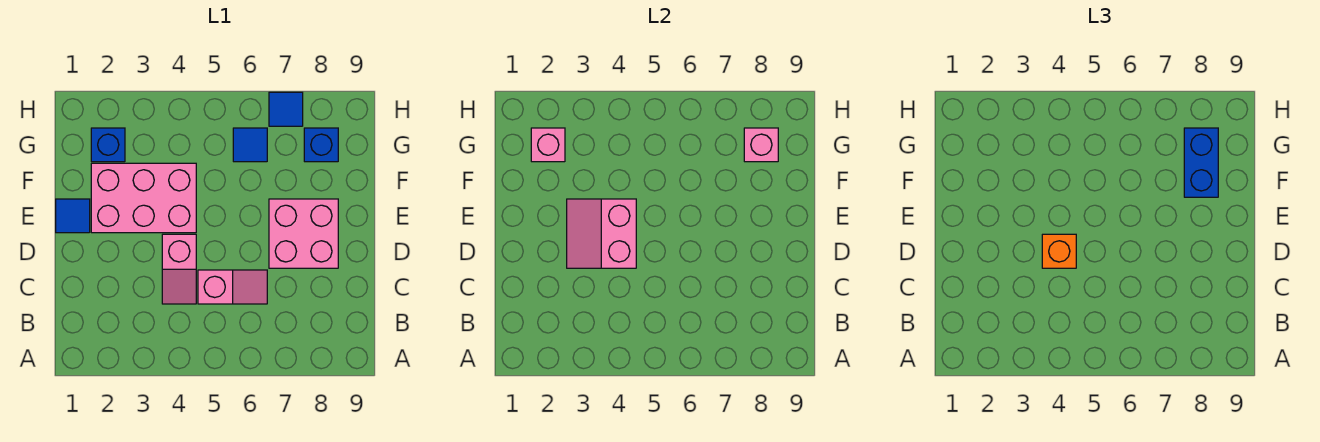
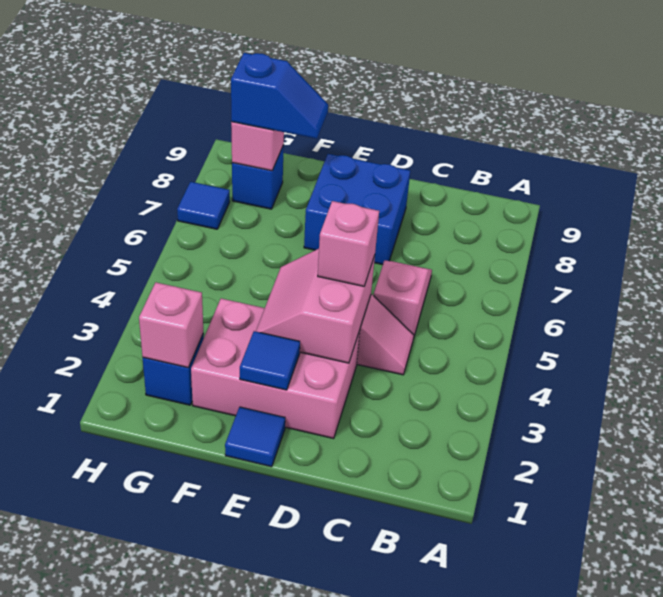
pink slope D3:E4 level 2 top 4 -> pink slope D3:E4 level 2 top D
orange brick D4 level 3 -> pink brick D4 level 3
pink brick D7:E8 level 1 -> blue brick D7:E8 level 1
pink brick E2:F4 level 1 -> pink brick D2:F3 level 1
blue brick F8:G8 level 3 -> blue slope F8:G8 level 3 top G
blue tile G6 level 1 -> blue tile E2 level 2

